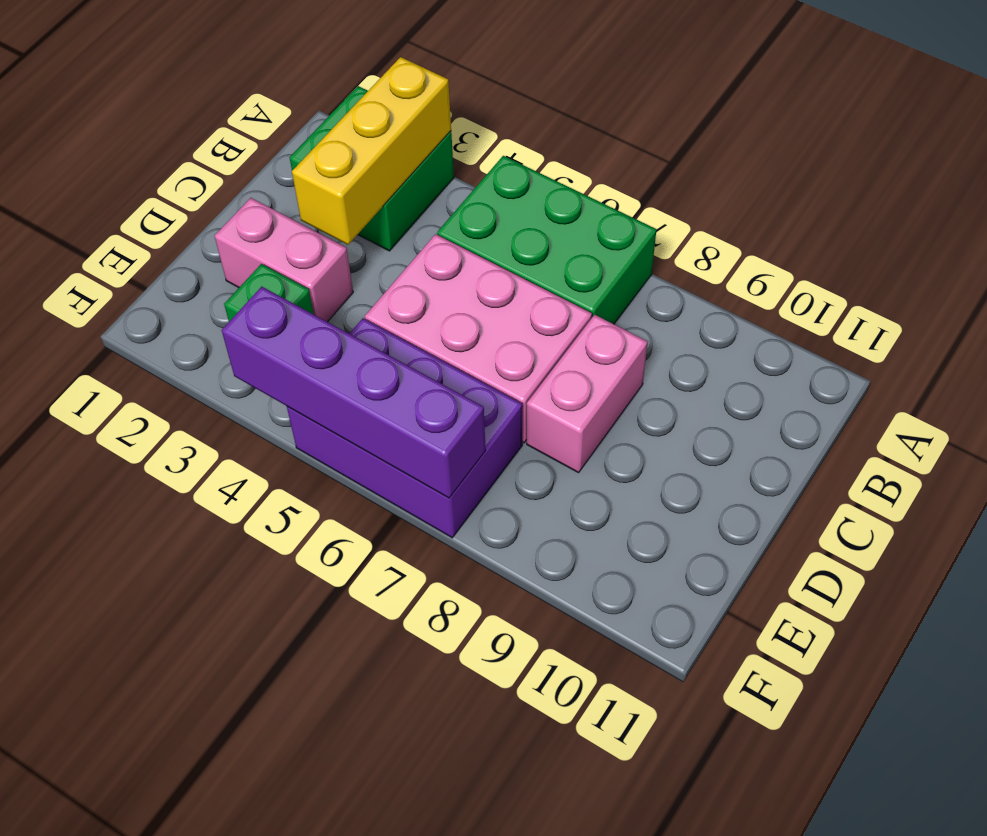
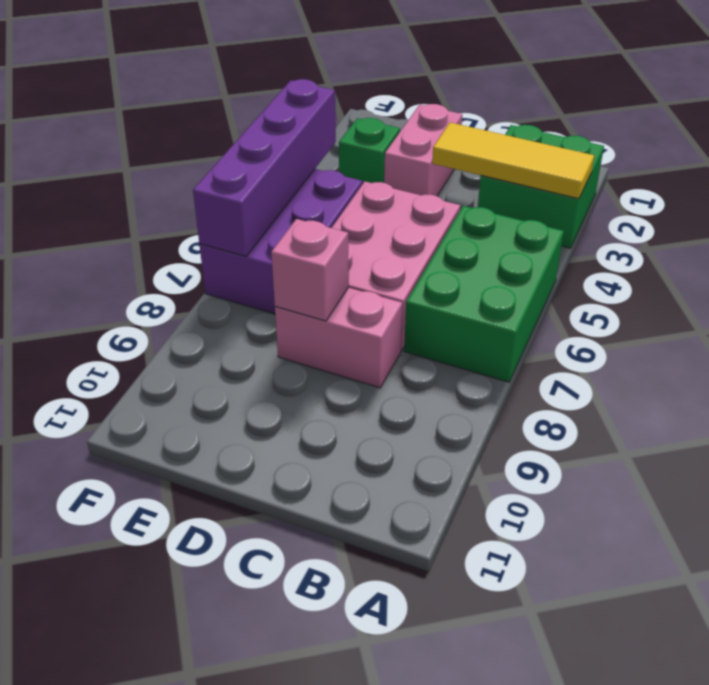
yellow brick A3:C3 level 2 -> yellow tile A3:C3 level 2
none -> pink brick D8 level 2

